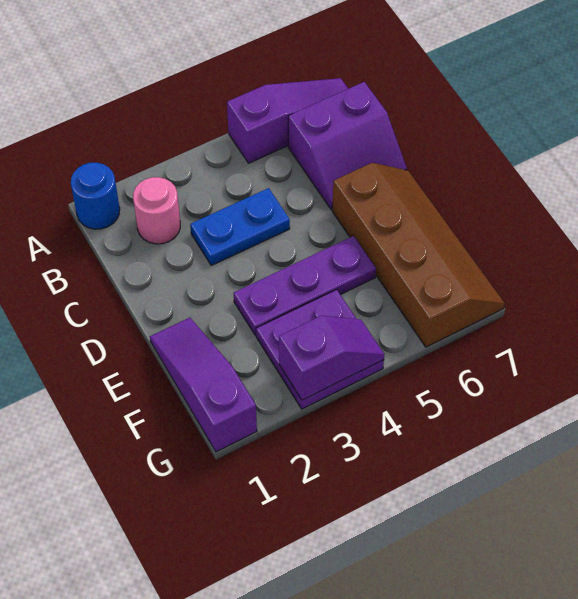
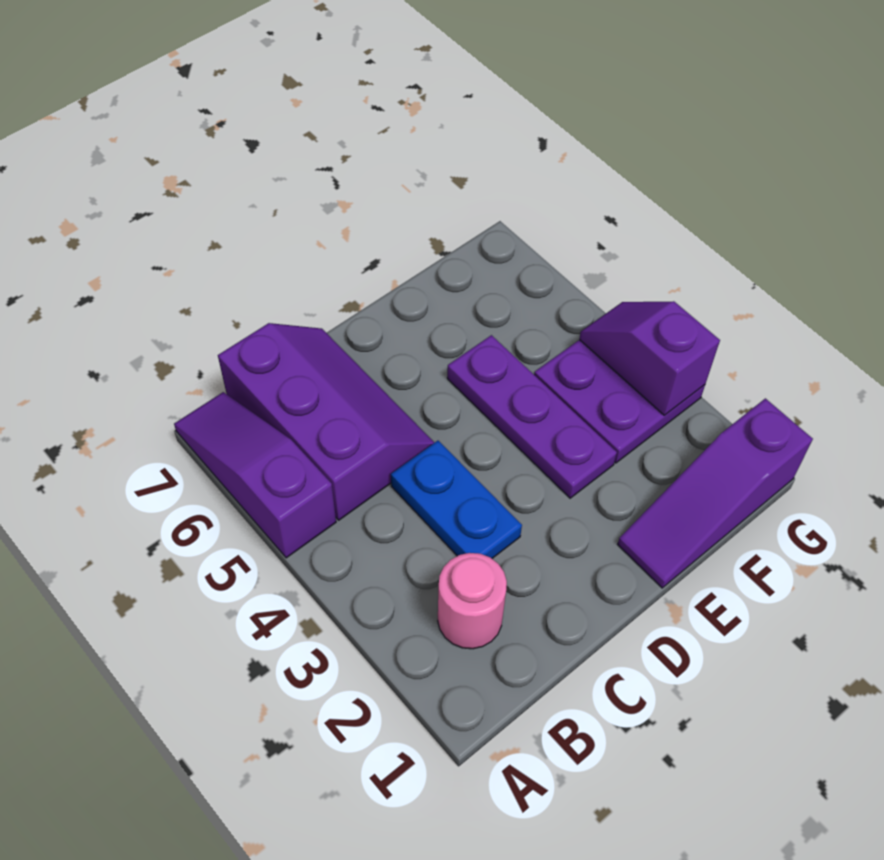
blue round brick A1 level 1 -> none
purple slope B6:C7 level 1 top B -> purple slope B5:C7 level 1 top B
brown slope D6:G7 level 1 top 6 -> none

